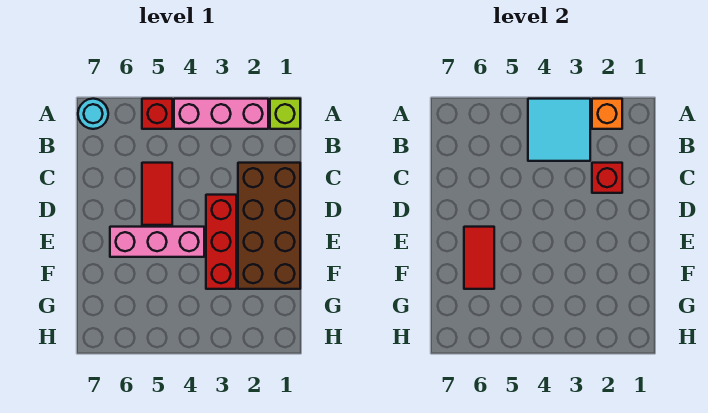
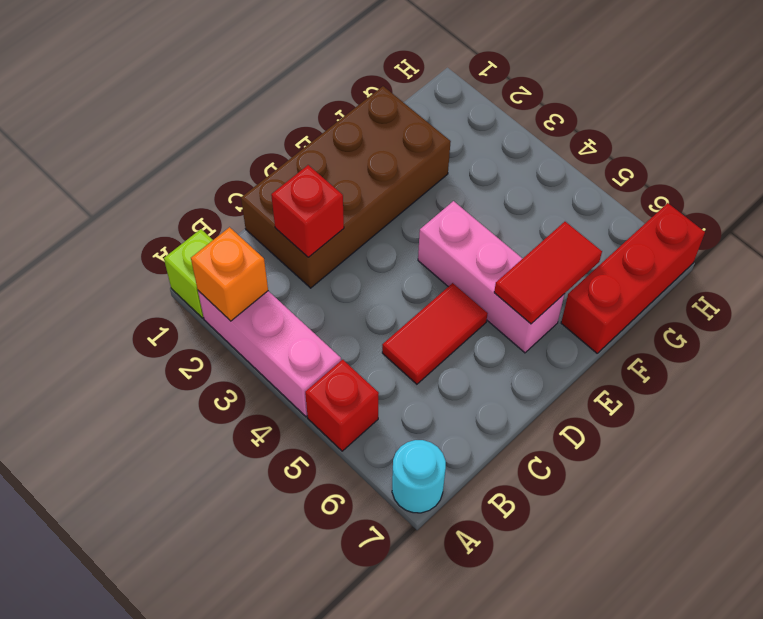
cyan tile A3:B4 level 2 -> none
red brick D3:F3 level 1 -> red brick F7:H7 level 1

